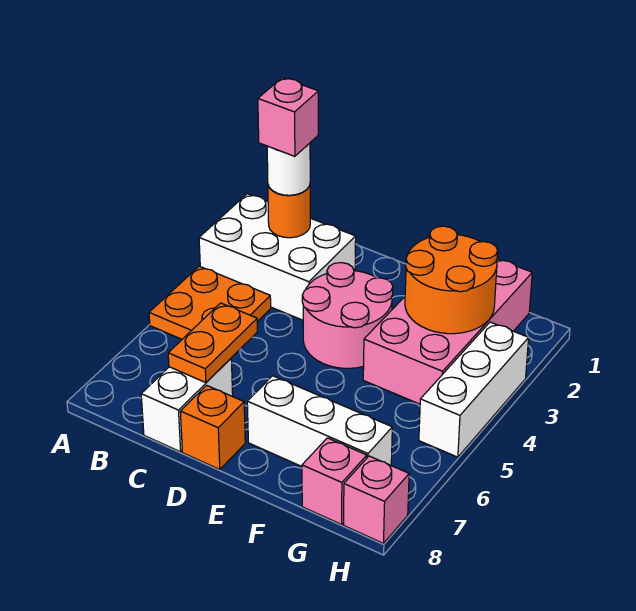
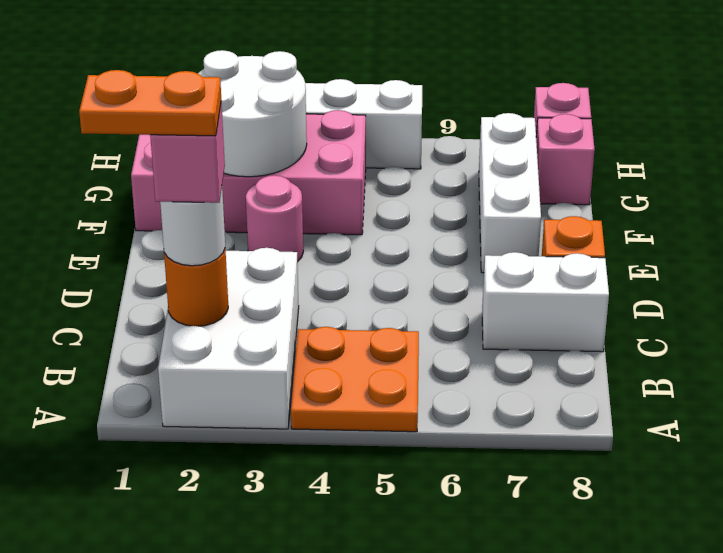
orange plate C6:C7 level 2 -> orange plate B1:B2 level 5
pink round brick D3:E4 level 1 -> pink round brick E3 level 1
orange round brick F2:G3 level 2 -> white round brick F2:G3 level 2

